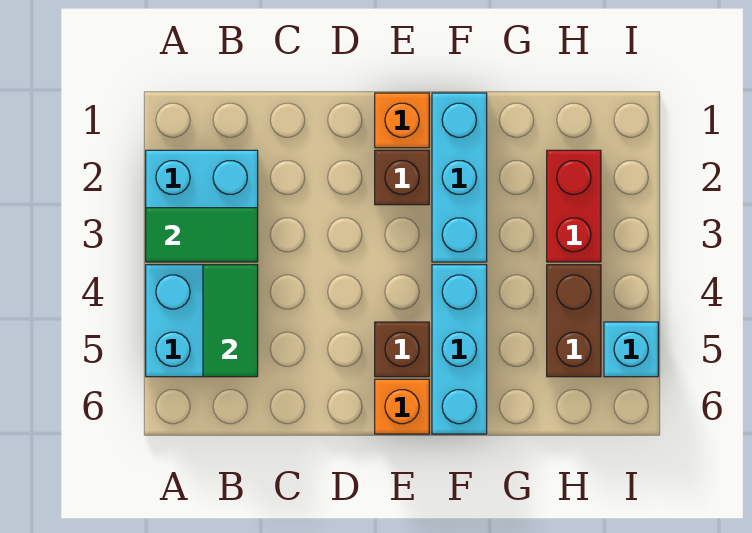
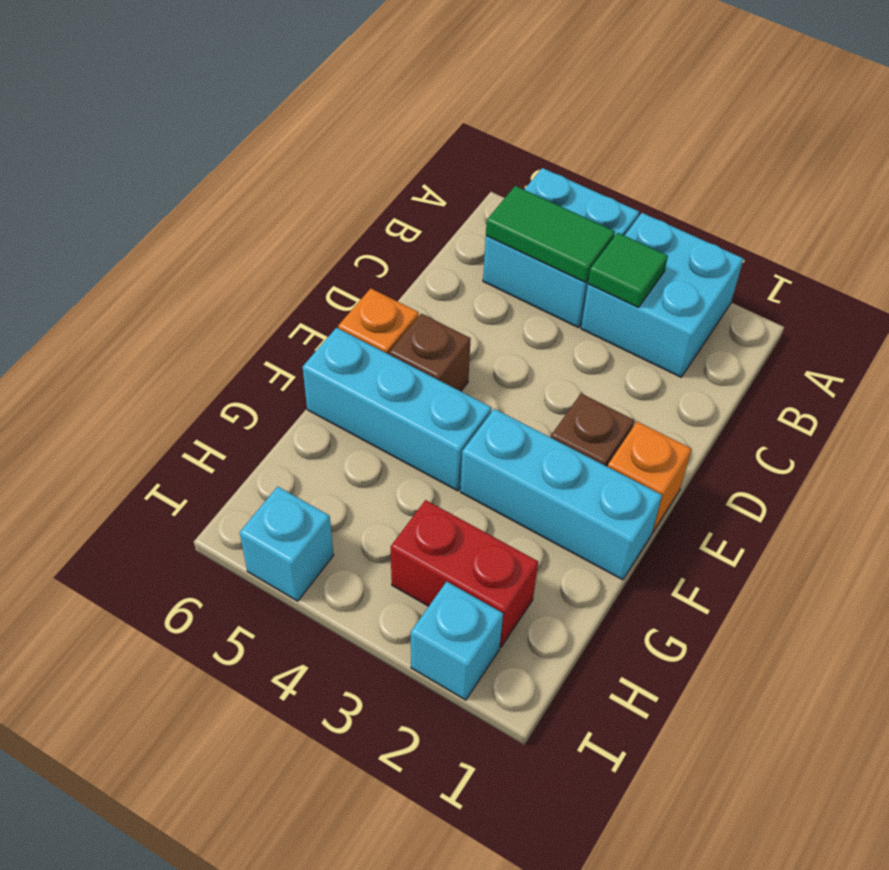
green tile A3:B3 level 2 -> green tile B3 level 2
brown brick H4:H5 level 1 -> none
none -> cyan brick I2 level 1

